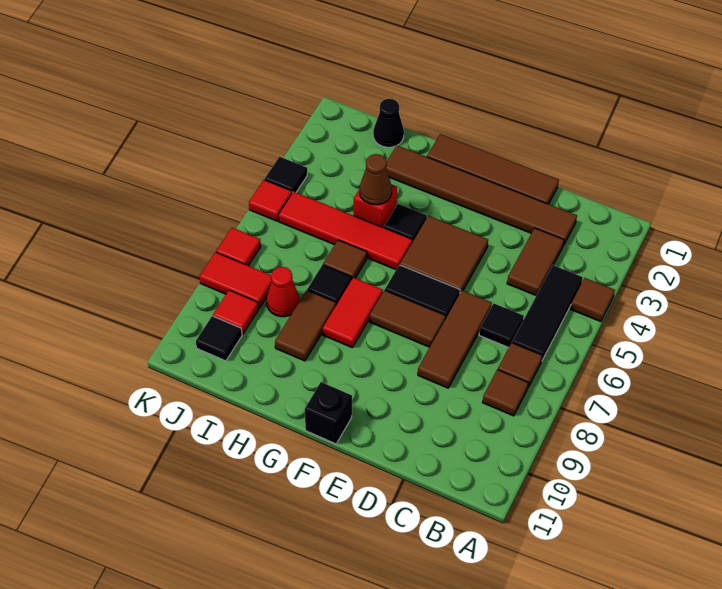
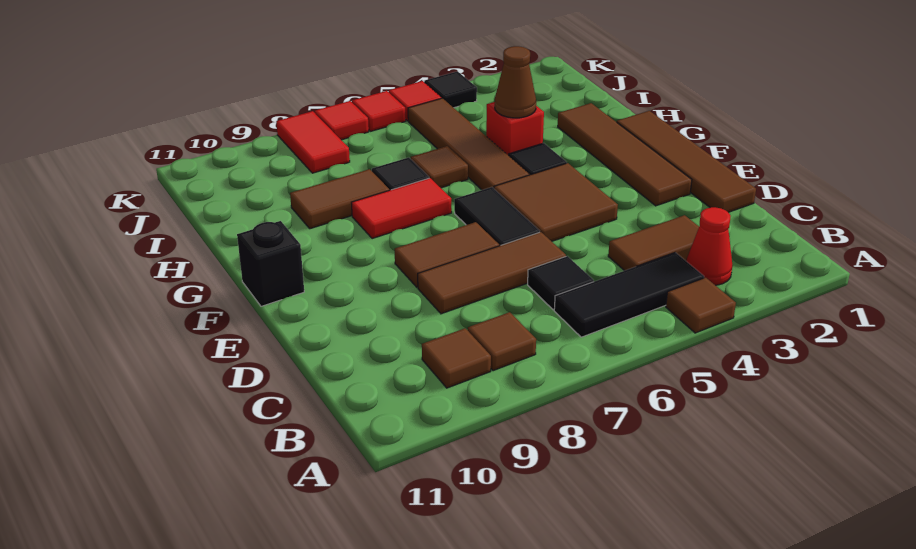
brown tile B7 level 1 -> brown tile B9 level 1
brown tile C2:H2 level 1 -> brown tile E2:H2 level 1
brown tile E7:F7 level 1 -> brown tile E7:E8 level 1
red tile G5:J5 level 1 -> brown tile G5:J5 level 1
black cone I1 level 1 -> none
red cone I8 level 1 -> red cone B3 level 1
red tile J9 level 1 -> red tile K6 level 1
black tile J10 level 1 -> none

